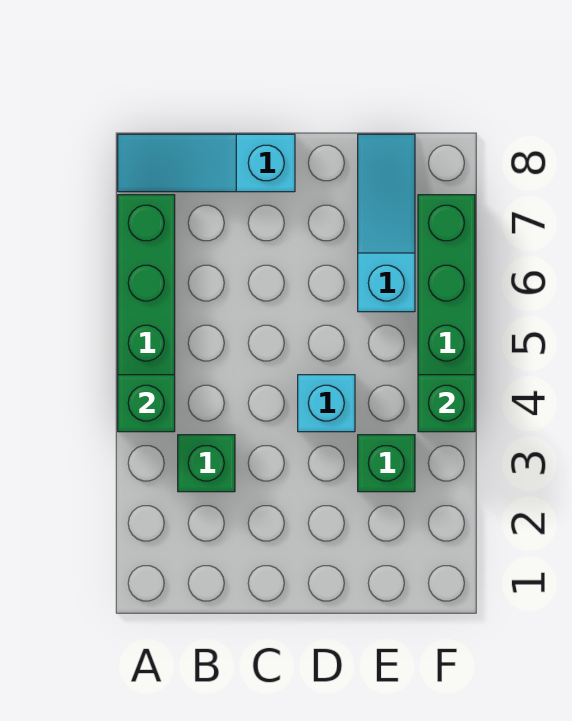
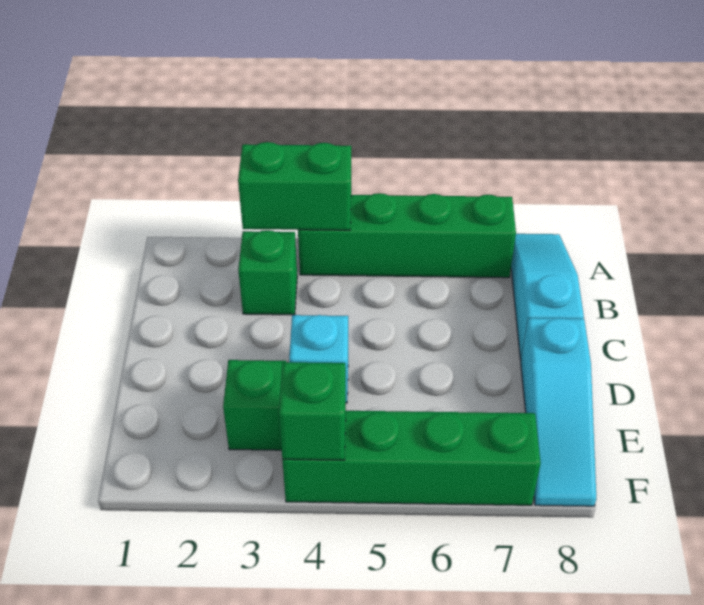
green brick A4 level 2 -> green brick A3:A4 level 2
cyan slope E6:E8 level 1 top 6 -> cyan slope D8:F8 level 1 top D

